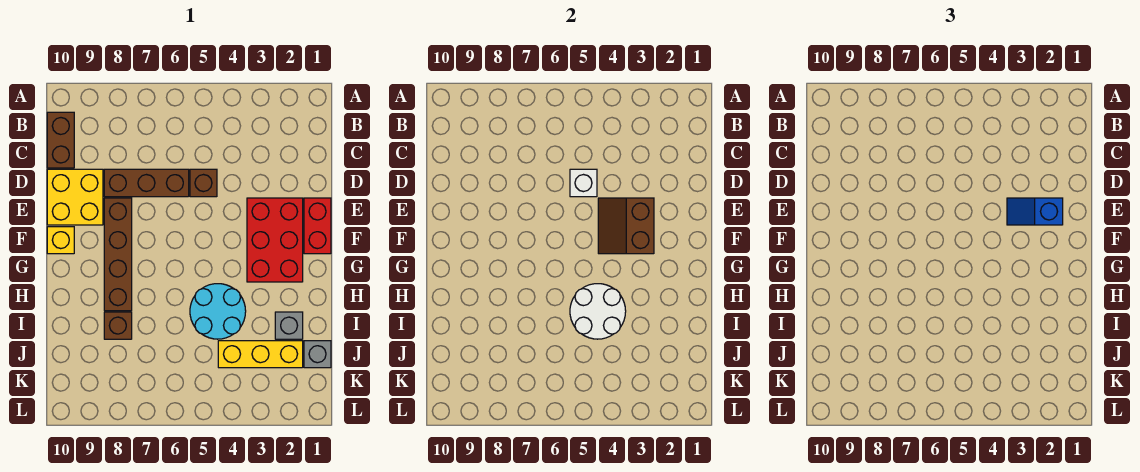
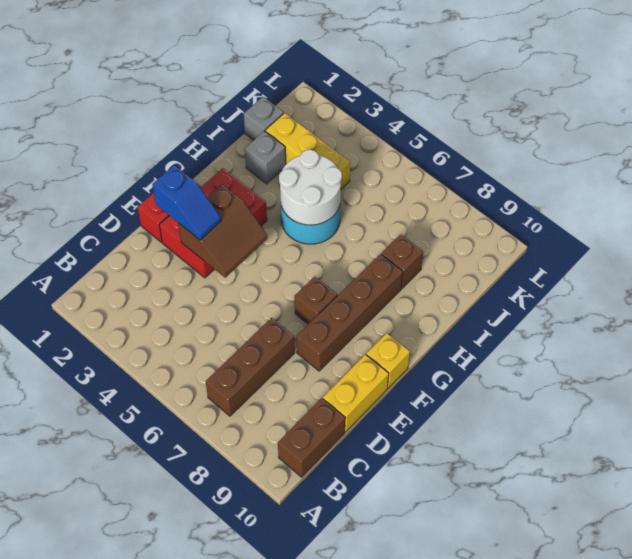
brown brick D5 level 1 -> brown brick F7 level 1
white brick D5 level 2 -> none
brown brick D6:D8 level 1 -> brown brick B7:D7 level 1
yellow brick D9:E10 level 1 -> yellow brick D10:E10 level 1

